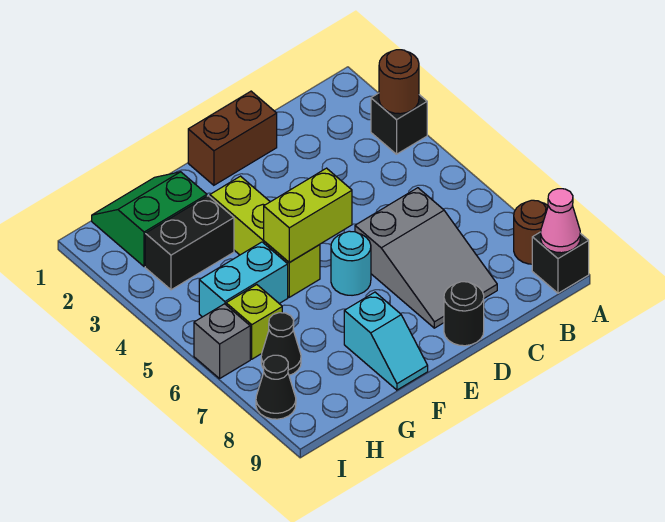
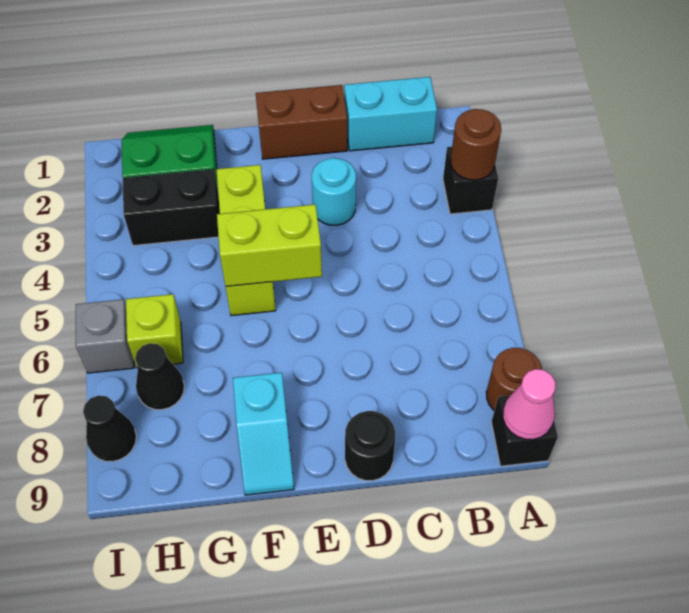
grey slope C6:D8 level 1 top 6 -> none
cyan round brick E6 level 1 -> cyan round brick D3 level 1
cyan brick G5:H5 level 1 -> cyan brick B1:C1 level 1

